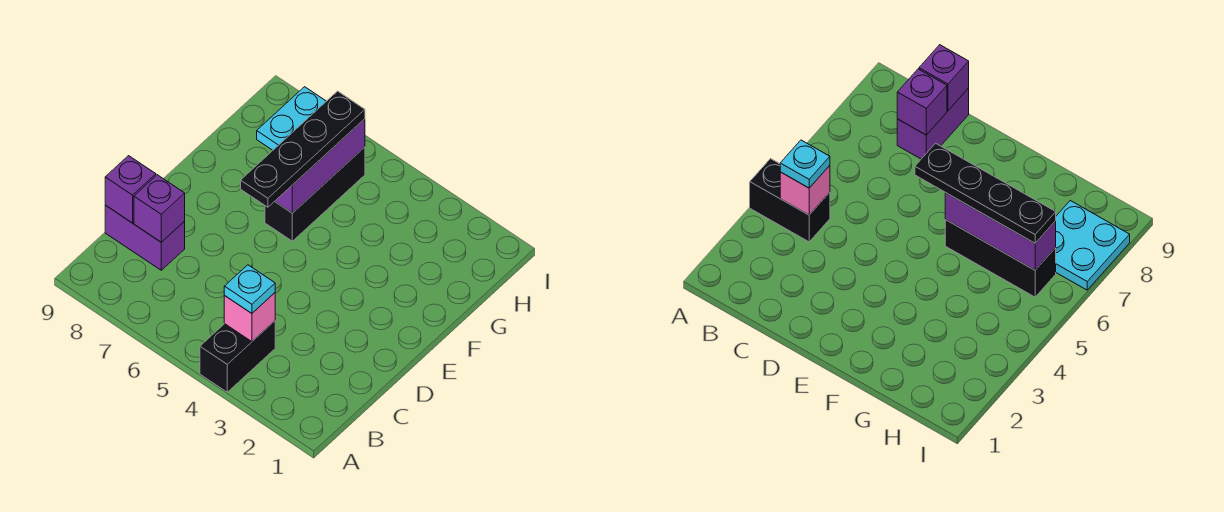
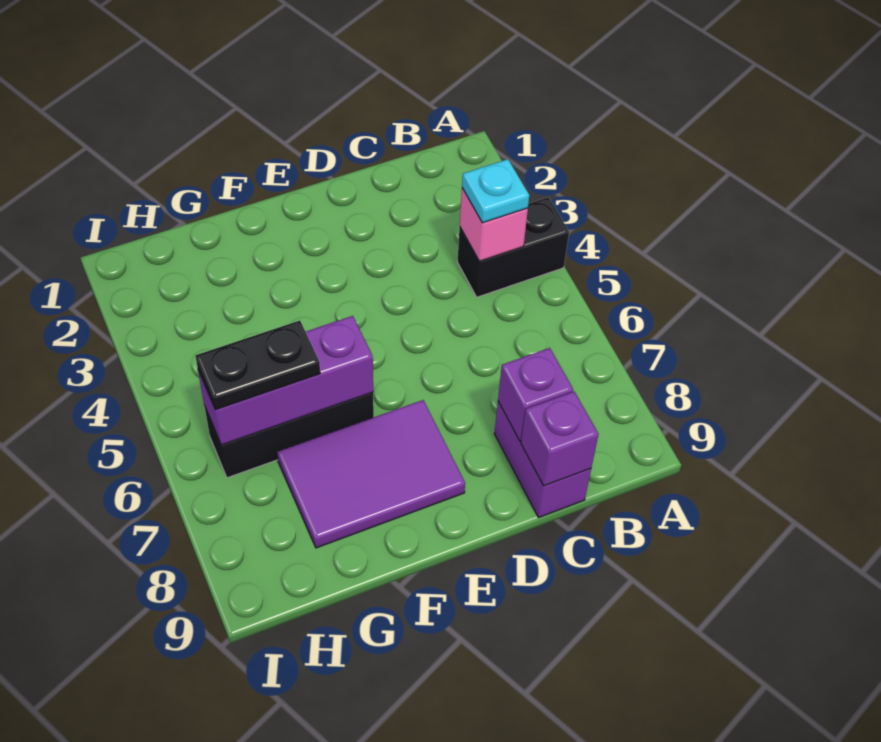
black plate E6:H6 level 3 -> black plate G6:H6 level 3
none -> purple tile E7:G8 level 1
cyan plate H7:I8 level 1 -> none

